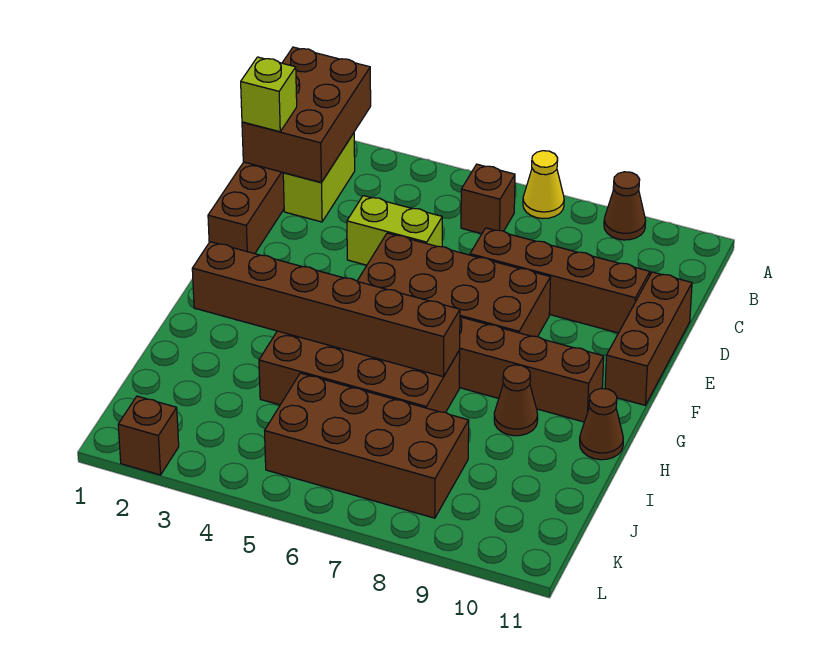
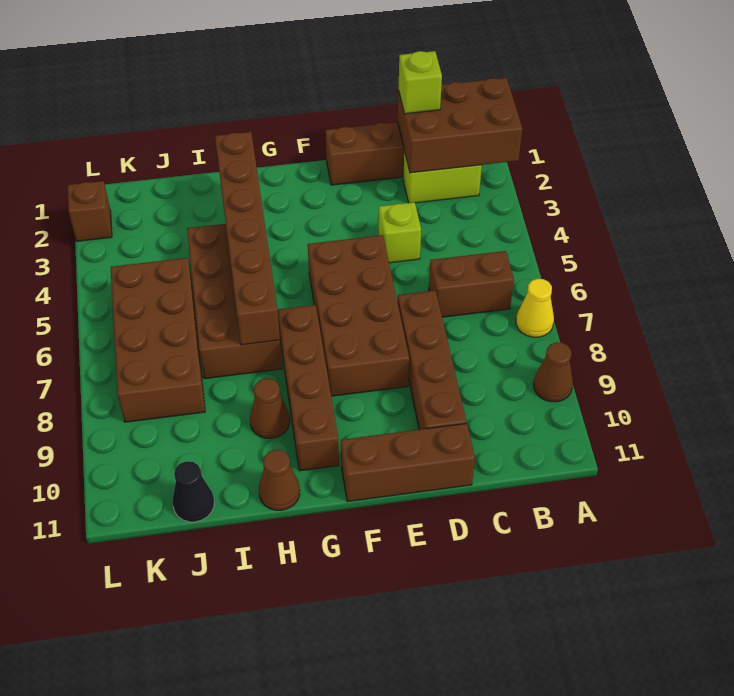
brown brick B6 level 1 -> brown brick B6:C6 level 1
lime brick D4:D5 level 1 -> lime brick D4 level 1
none -> black cone J11 level 1

